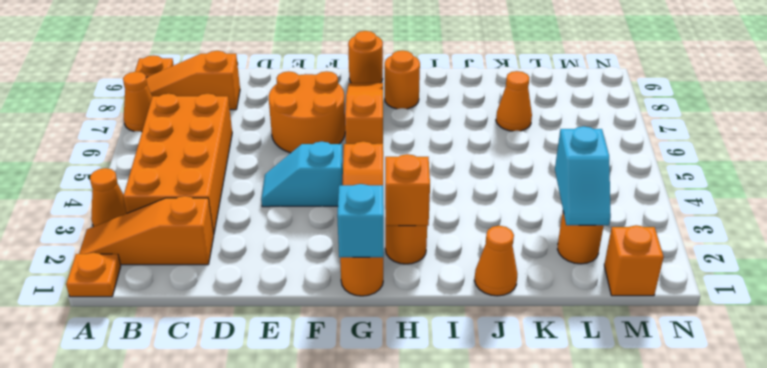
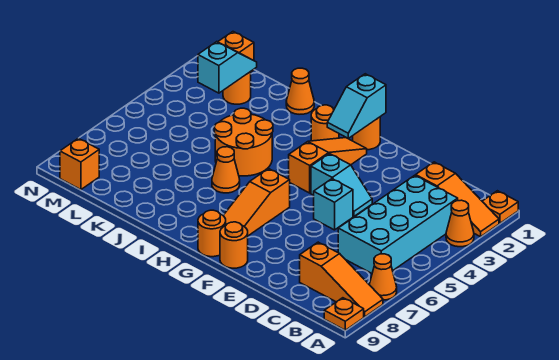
orange brick B3:C6 level 1 -> cyan brick B3:C6 level 1
none -> cyan brick E5 level 1
orange round brick E6:F7 level 1 -> orange round brick I4:J5 level 1
orange brick H2 level 2 -> orange brick M9 level 1
orange round brick H8 level 1 -> orange round brick F9 level 1
orange cone K7 level 1 -> orange cone I6 level 1

